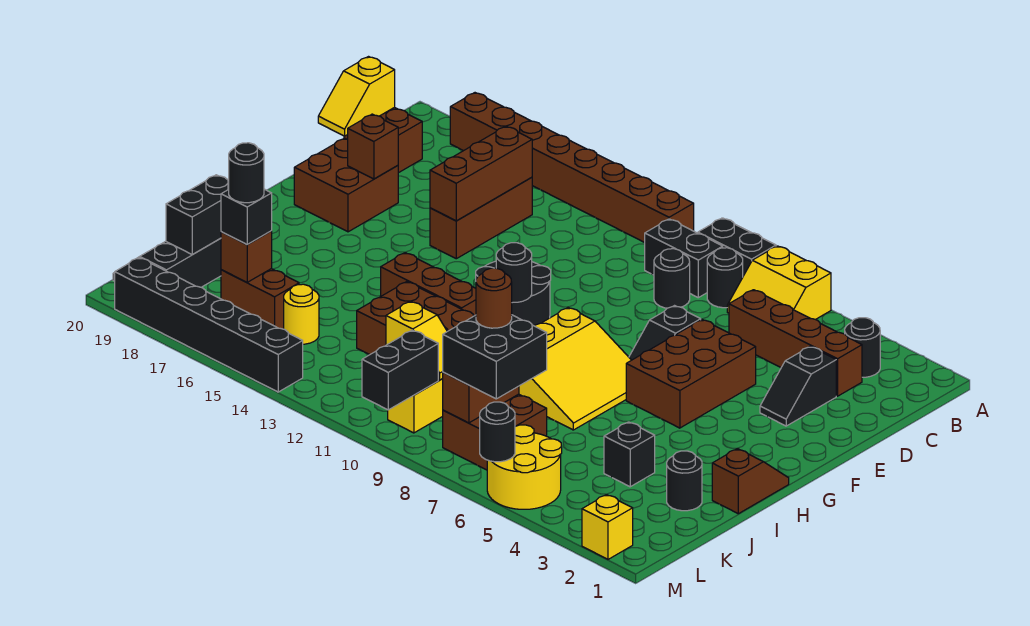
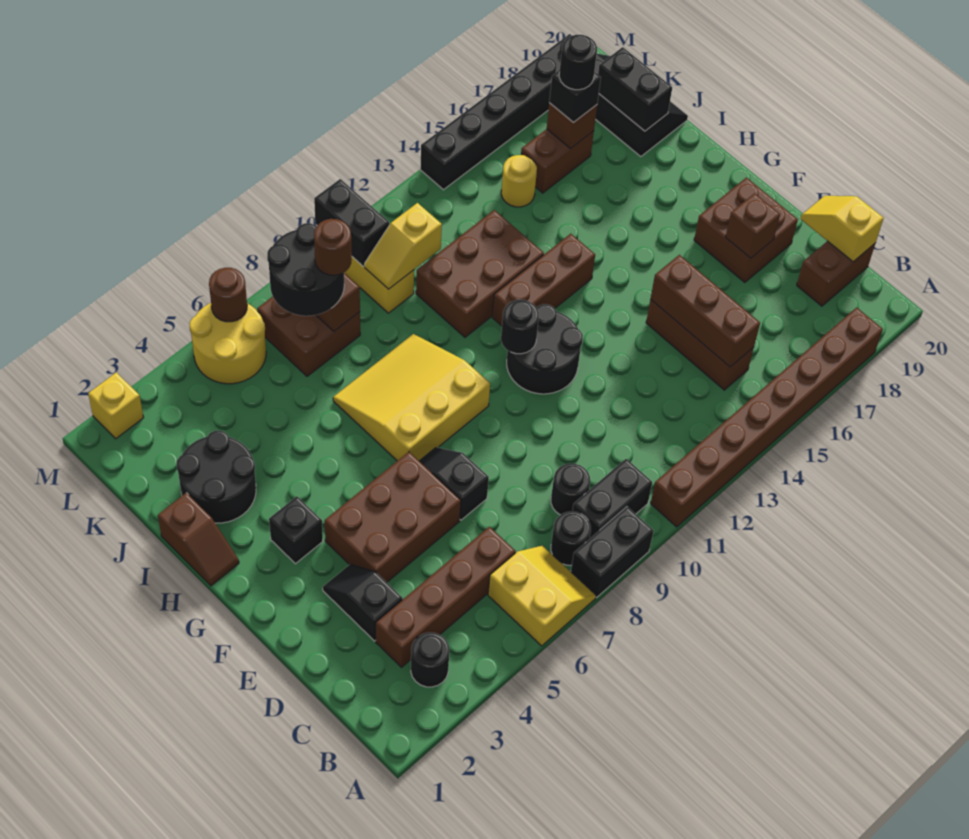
yellow slope A6:B7 level 1 top A -> yellow slope A6:B7 level 1 top 6
brown brick E5:G6 level 1 -> brown brick E4:F6 level 1
yellow slope G7:I9 level 1 top 9 -> yellow slope G7:I9 level 1 top G
black round brick J2 level 1 -> black round brick I2:J3 level 1
black brick J4 level 1 -> black brick G3 level 1
black brick K7:L8 level 3 -> black round brick K7:L8 level 3
black round brick M6 level 2 -> brown round brick M6 level 2

